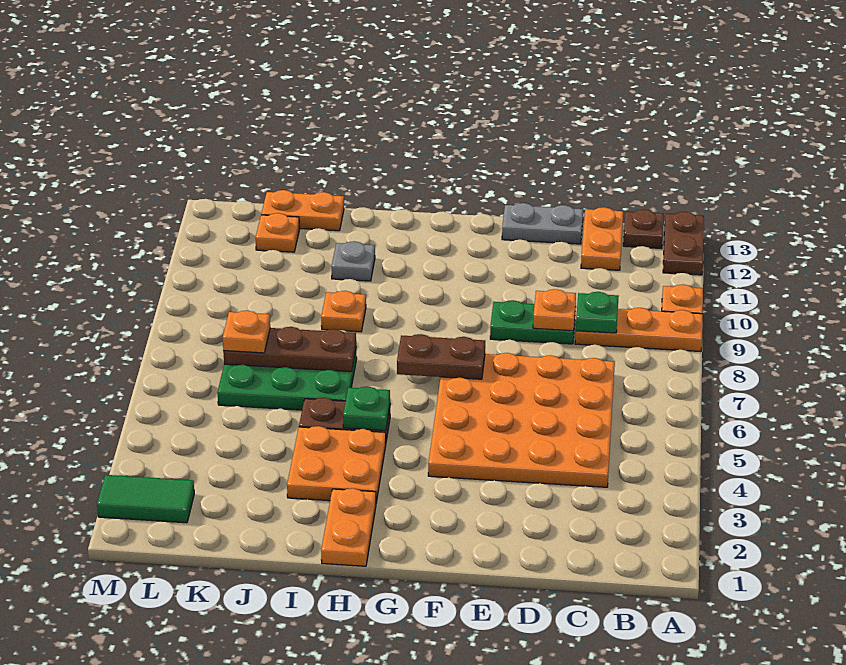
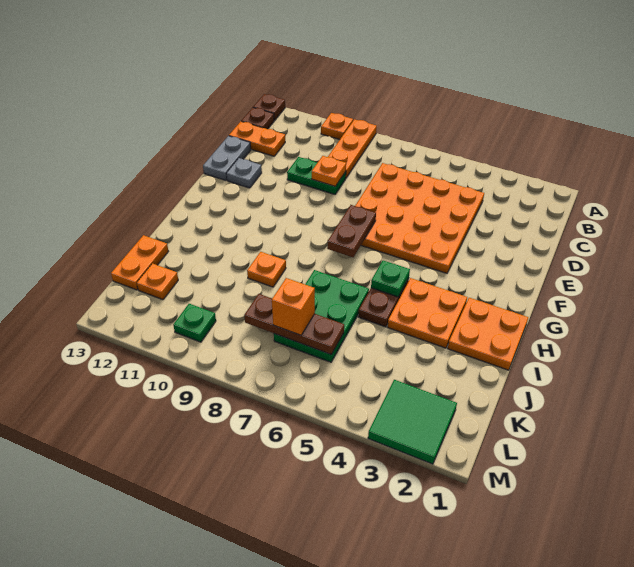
brown plate A12:A13 level 1 -> brown plate A13 level 1
green plate C9 level 2 -> green plate L10 level 1
green plate D9:E9 level 1 -> green plate D9:D10 level 1
orange plate H1:H2 level 1 -> orange plate H1:I2 level 1
brown plate I7:K7 level 2 -> brown plate K6:K8 level 2
grey plate I11 level 1 -> grey plate E12 level 1
orange plate K7 level 3 -> orange brick K7 level 3
green tile L2:M2 level 1 -> green tile L2:M3 level 1

